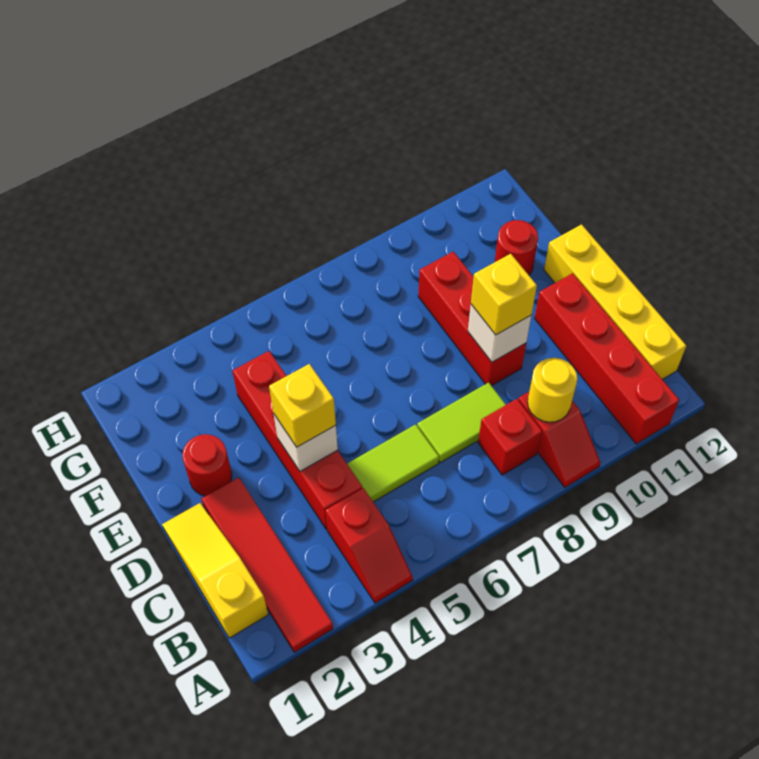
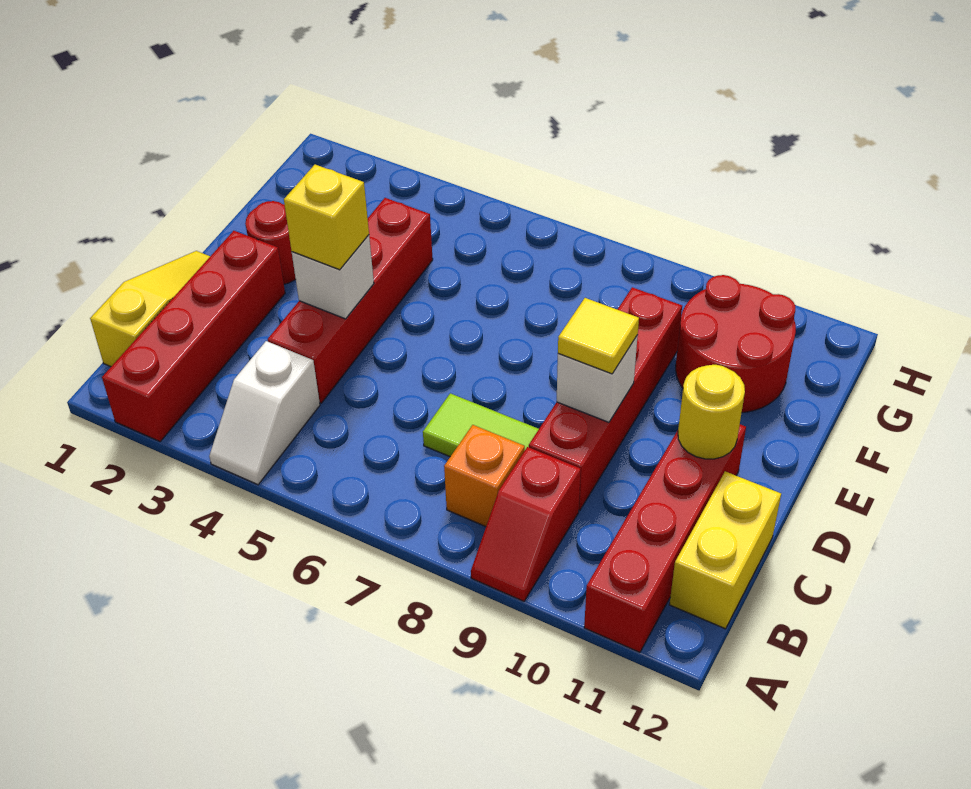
red tile A2:D2 level 1 -> red brick A2:D2 level 1
red slope A4:B4 level 1 top B -> white slope A4:B4 level 1 top B
red brick B8 level 1 -> orange brick B8 level 1
yellow round brick B9 level 2 -> yellow round brick D11 level 2
yellow brick B12:E12 level 1 -> yellow brick B12:C12 level 1
lime tile C5:C6 level 1 -> none
red brick D9:F9 level 1 -> red brick C9:F9 level 1
yellow brick D9 level 3 -> yellow tile D9 level 3
red round brick F11 level 1 -> red round brick F10:G11 level 1

